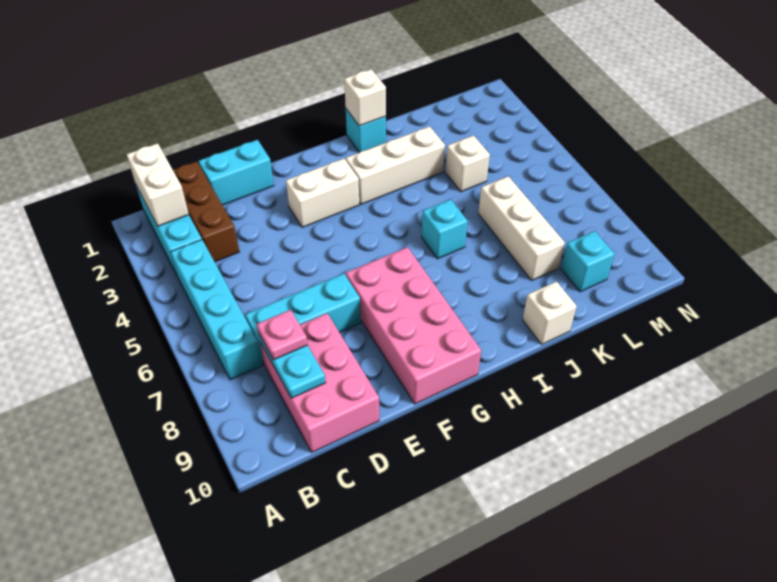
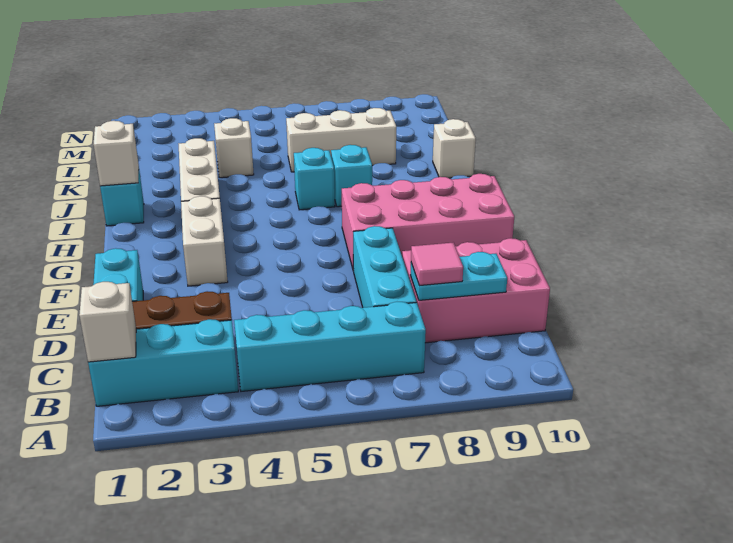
white brick B1:B2 level 2 -> white brick B1 level 2
pink plate C8 level 3 -> pink tile C8 level 3
cyan brick L9 level 1 -> cyan brick I7 level 1

